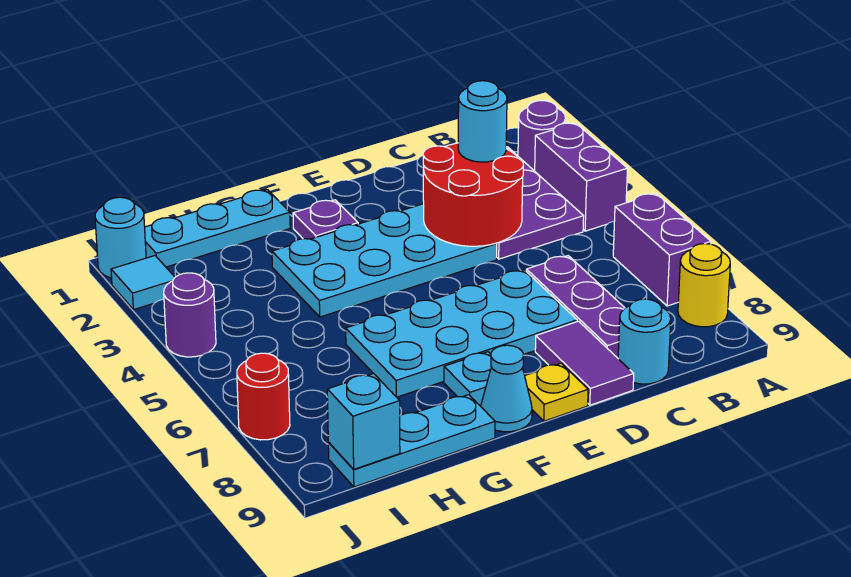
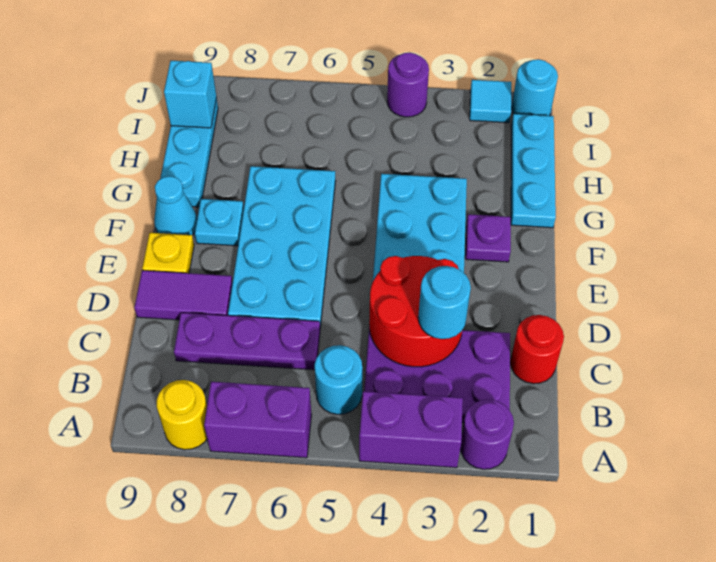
cyan round brick C9 level 1 -> cyan round brick B5 level 1
red round brick J7 level 1 -> red round brick C1 level 1

